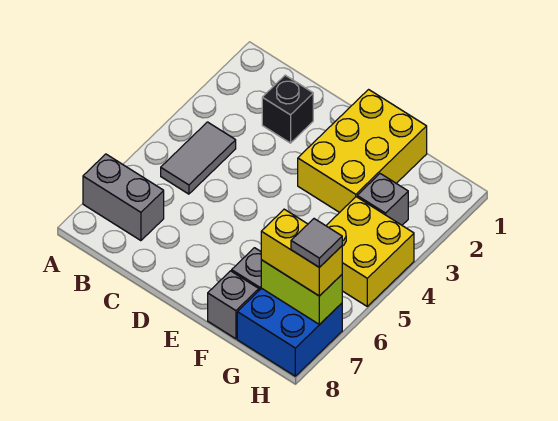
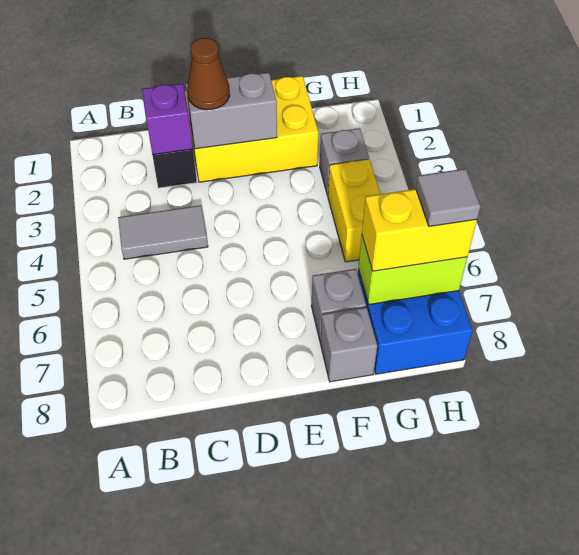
grey brick A7:B7 level 1 -> grey brick D2:E2 level 2
grey tile B4:B5 level 1 -> grey tile B4:C4 level 1
none -> purple brick C2 level 2
none -> brown cone D2 level 3
yellow brick E1:F3 level 1 -> yellow brick D1:F2 level 1
yellow brick G4:H5 level 1 -> yellow brick G4:G5 level 1

